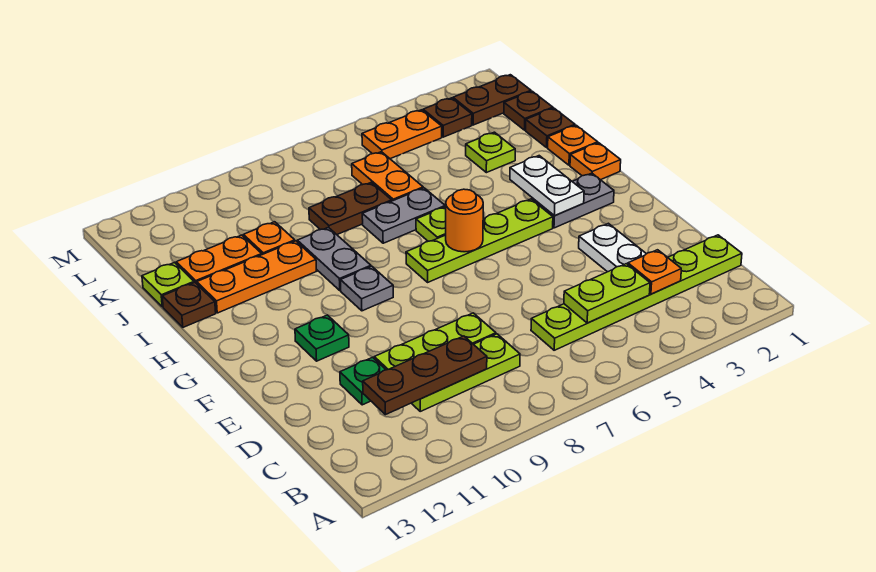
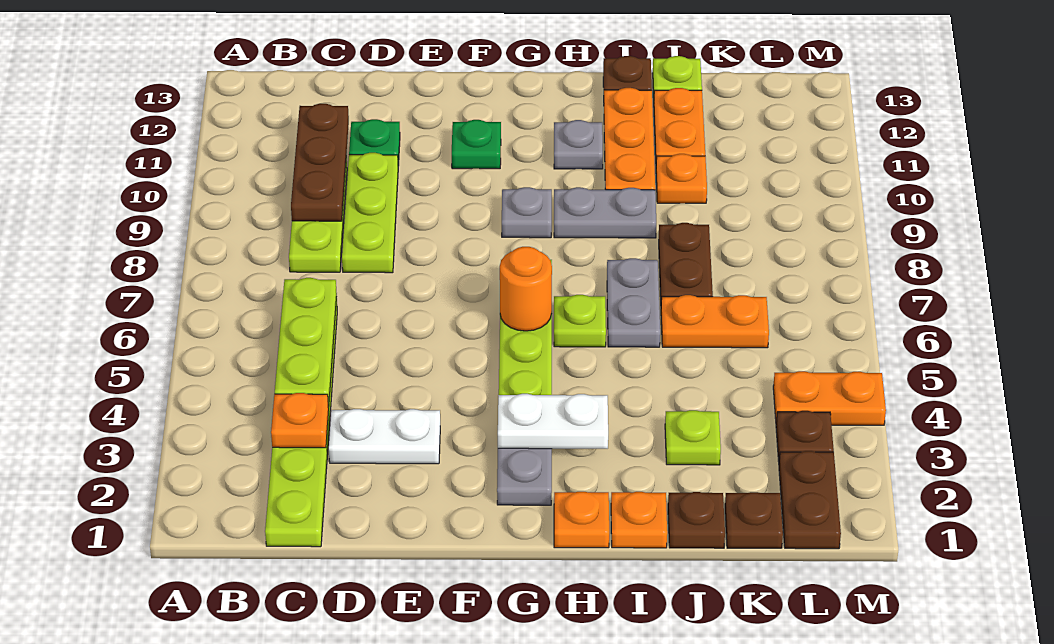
lime plate C4:C5 level 2 -> lime plate C4:C6 level 2
none -> grey plate H11 level 1
orange plate L4:L5 level 1 -> orange plate L4:M4 level 1

